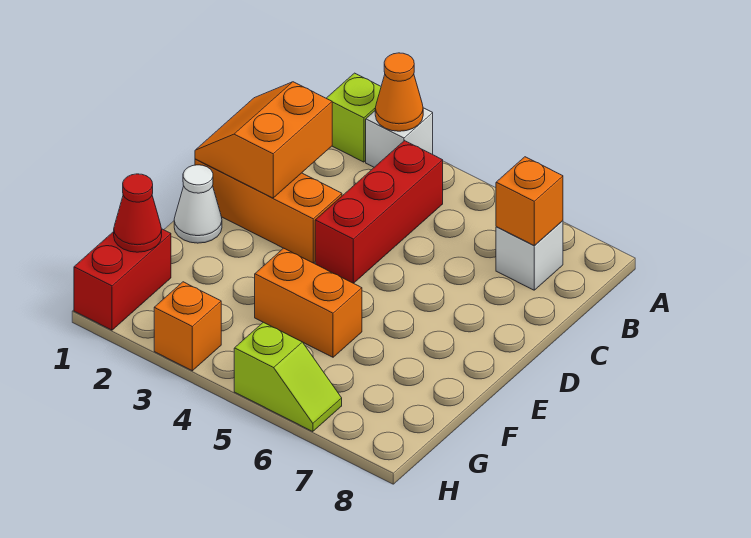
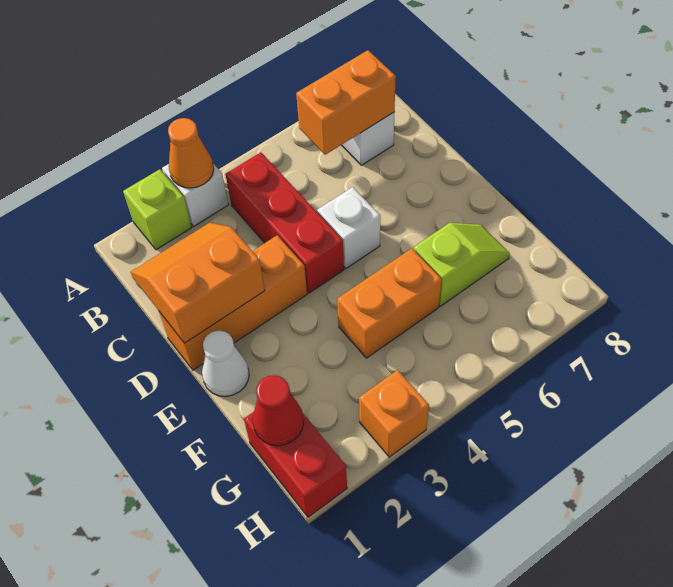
orange brick B7 level 2 -> orange brick B6:B7 level 2
orange slope C1:D2 level 2 top 2 -> orange slope C1:D2 level 2 top D
none -> white brick D5 level 1
lime slope H5:H6 level 1 top 5 -> lime slope F6:F7 level 1 top 6

